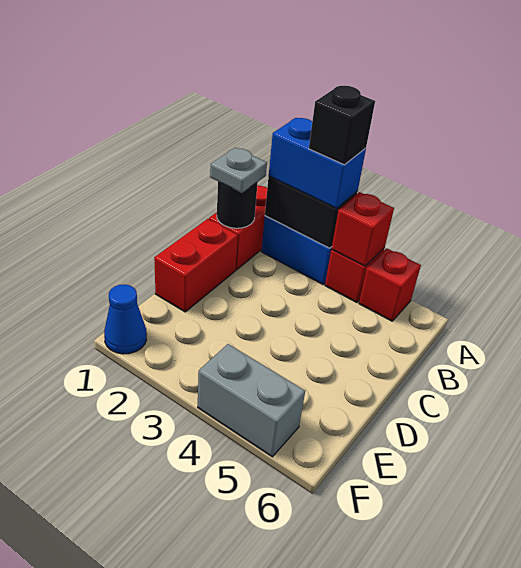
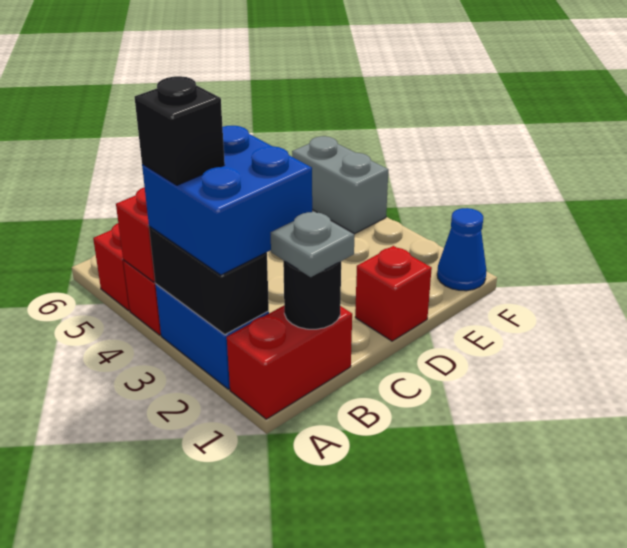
blue brick A2:A3 level 3 -> blue brick A2:B3 level 3
red brick C1:D1 level 1 -> red brick D1 level 1

